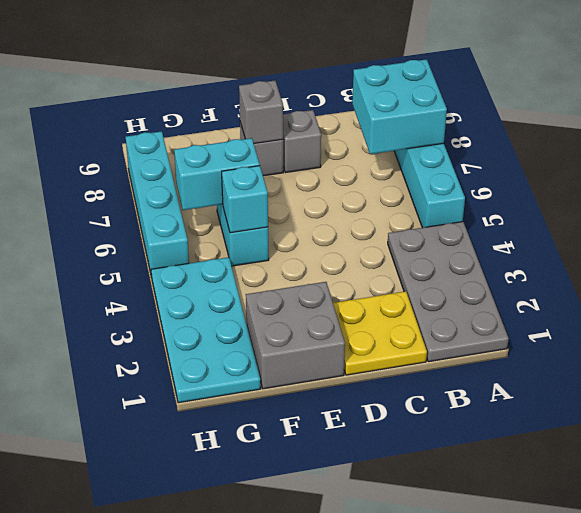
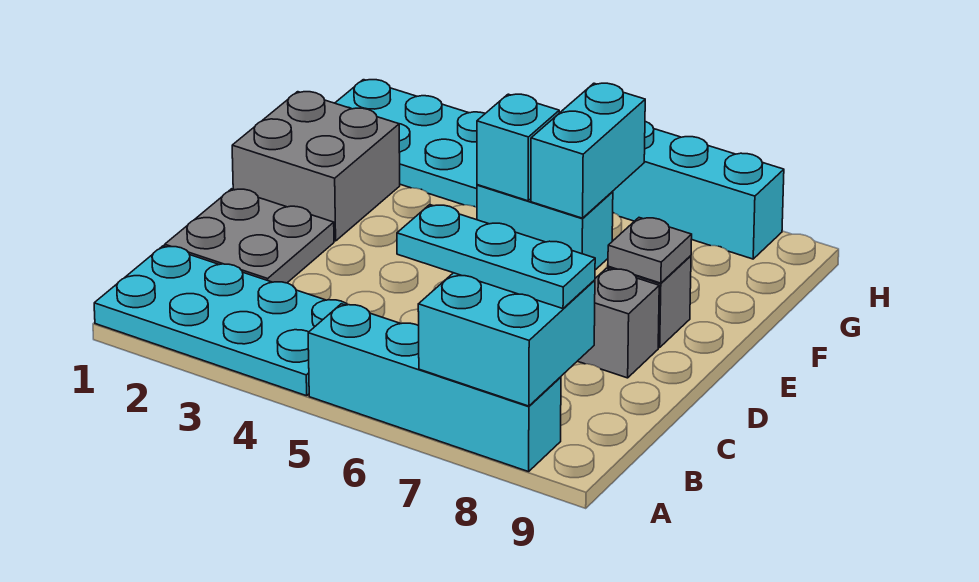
grey plate A1:B4 level 1 -> cyan plate A1:B4 level 1
none -> cyan plate B6:B8 level 3
yellow plate C1:D2 level 1 -> grey plate C1:D2 level 1
grey brick E8 level 2 -> grey plate E8 level 2

